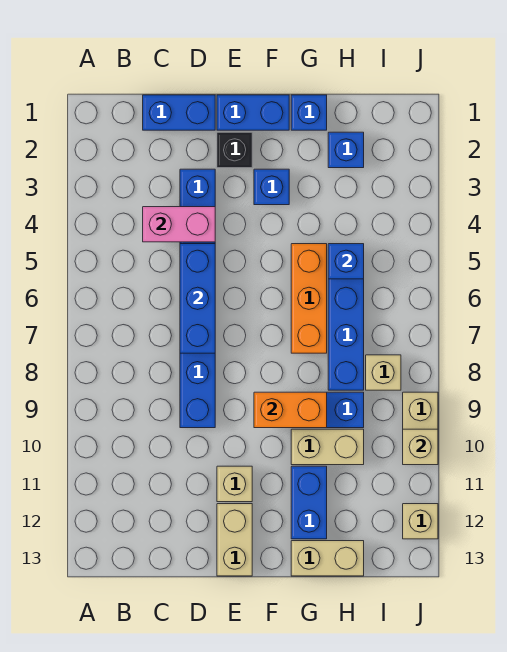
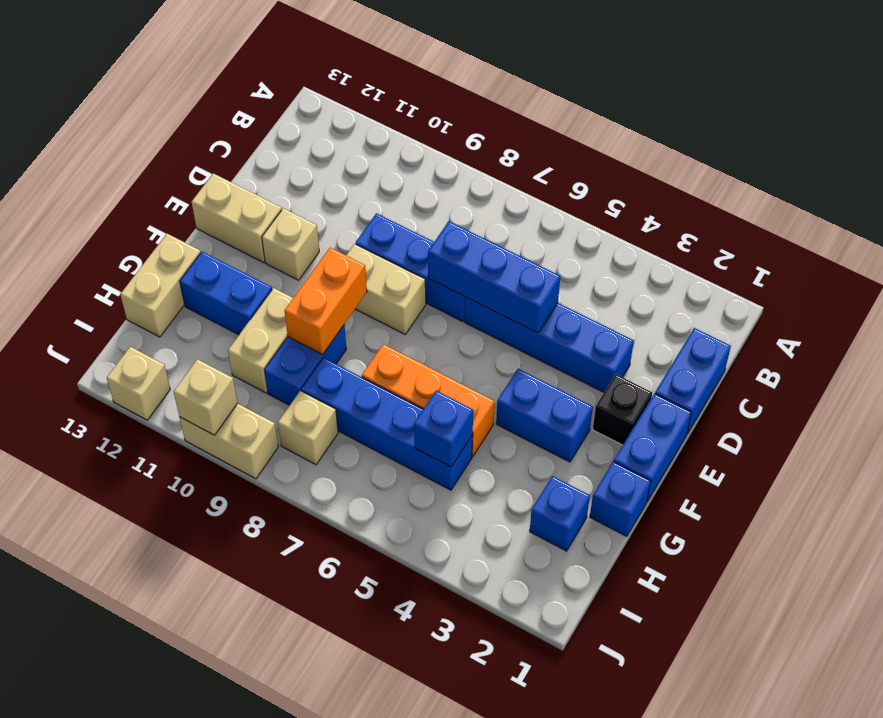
pink brick C4:D4 level 2 -> none
none -> tan brick E8:E9 level 1
blue brick F3 level 1 -> blue brick F3:F4 level 1

